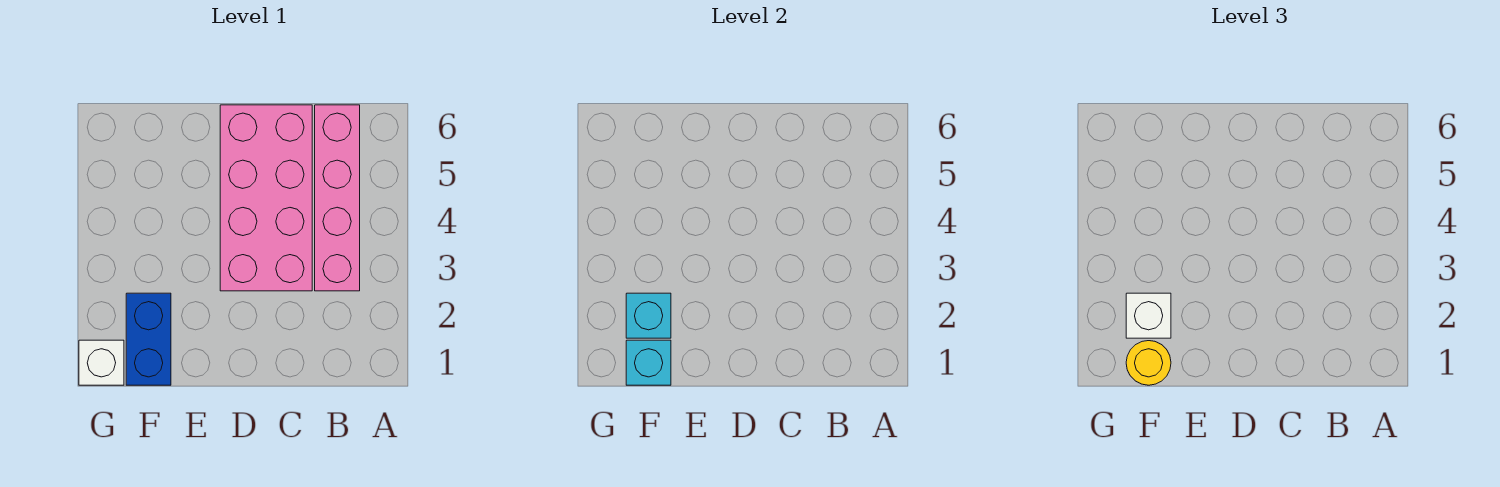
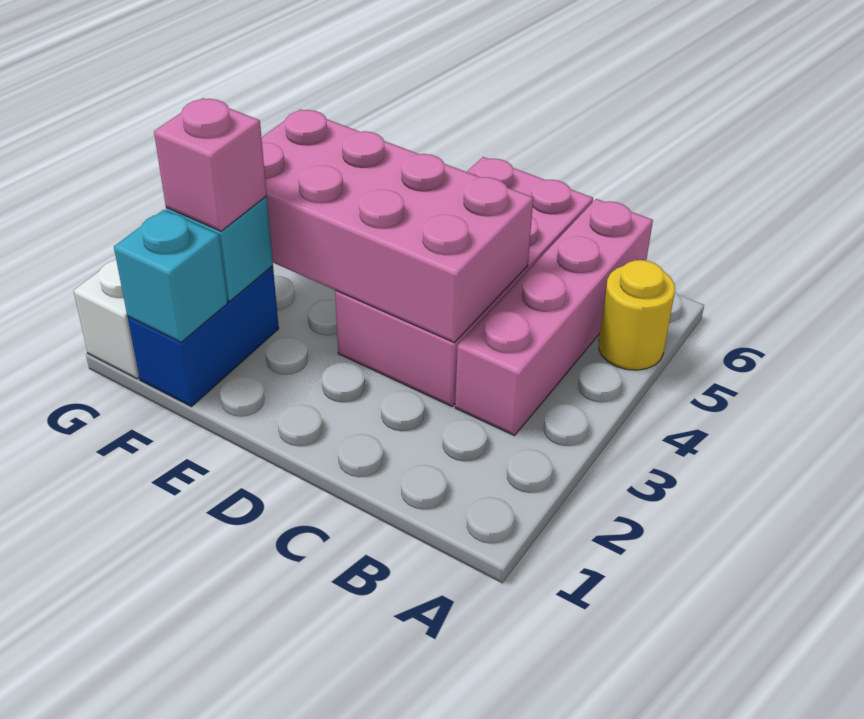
none -> pink brick C3:F4 level 2
yellow round brick F1 level 3 -> yellow round brick A5 level 1
white brick F2 level 3 -> pink brick F2 level 3

